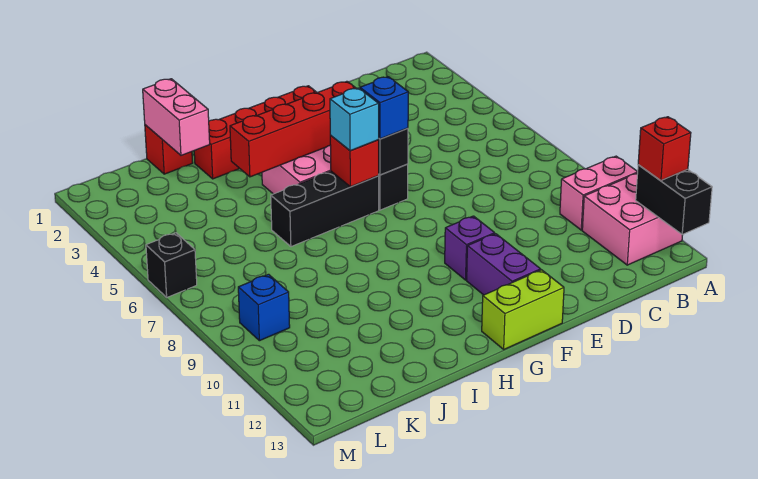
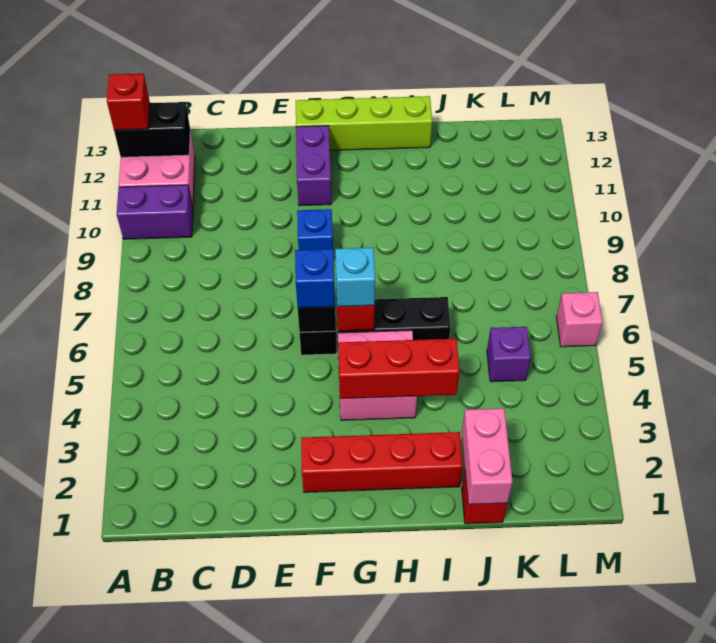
pink brick A10:B10 level 1 -> purple brick A10:B10 level 1
black brick A12:A13 level 2 -> black brick A12:B12 level 2
red brick F4:I4 level 2 -> red brick G4:I4 level 2
purple brick F10 level 1 -> purple brick K5 level 1
lime brick F13:G13 level 1 -> lime brick F13:I13 level 1
blue brick L9 level 1 -> blue brick F9 level 1
black brick M6 level 1 -> pink brick M6 level 1

